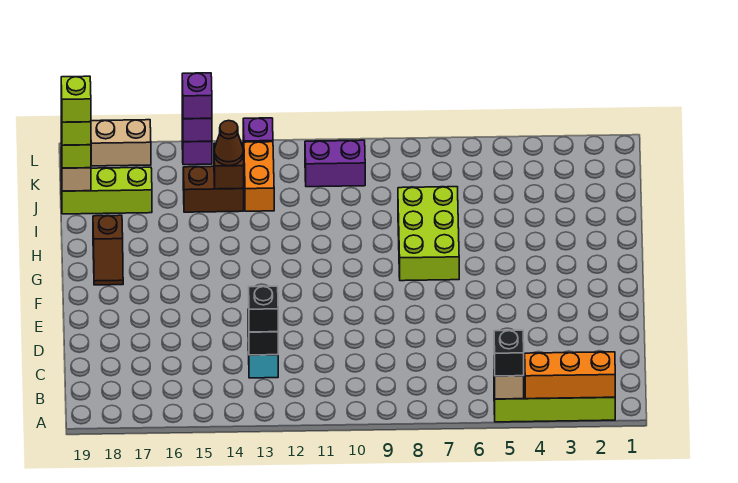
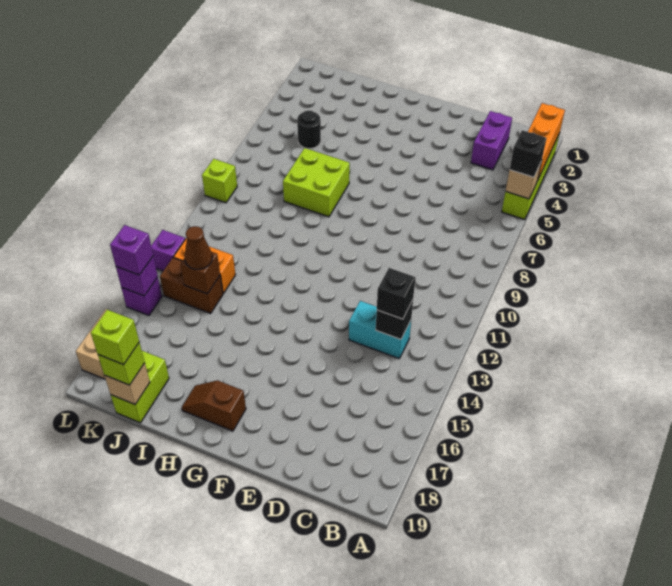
lime brick G7:I8 level 1 -> lime brick H7:I8 level 1
brown slope G18:H18 level 1 top H -> brown slope G18:H18 level 1 top G
none -> black round brick J5 level 1
brown brick J14:J15 level 1 -> brown brick J14:K14 level 1
lime brick J17:J19 level 1 -> lime brick J18:J19 level 1
lime brick J19 level 5 -> lime brick L9 level 1
purple brick K10:K11 level 1 -> purple brick C2:C3 level 1

